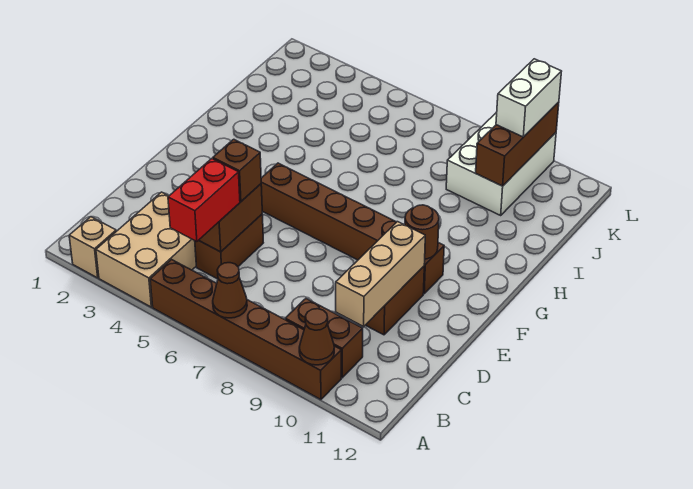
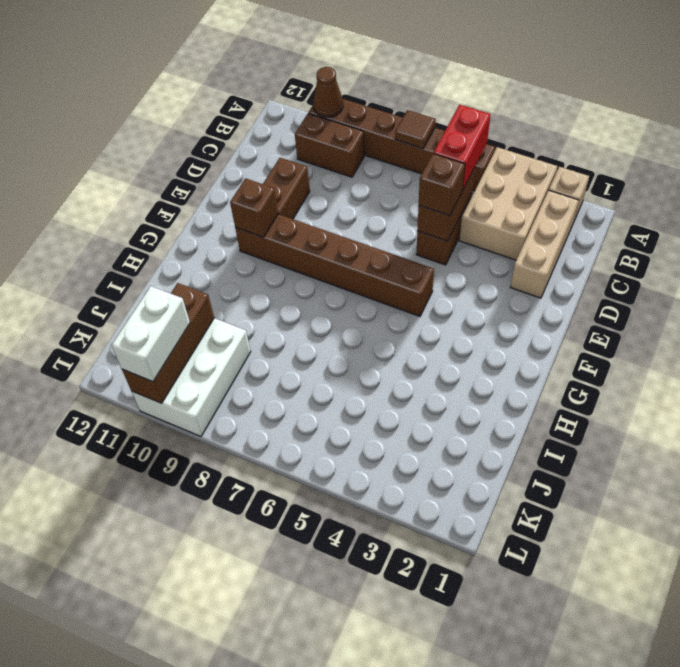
brown cone A7 level 2 -> brown tile A7 level 2
tan brick C10:E10 level 2 -> tan brick B2:D2 level 1
brown round brick F10 level 2 -> brown brick F10 level 2

